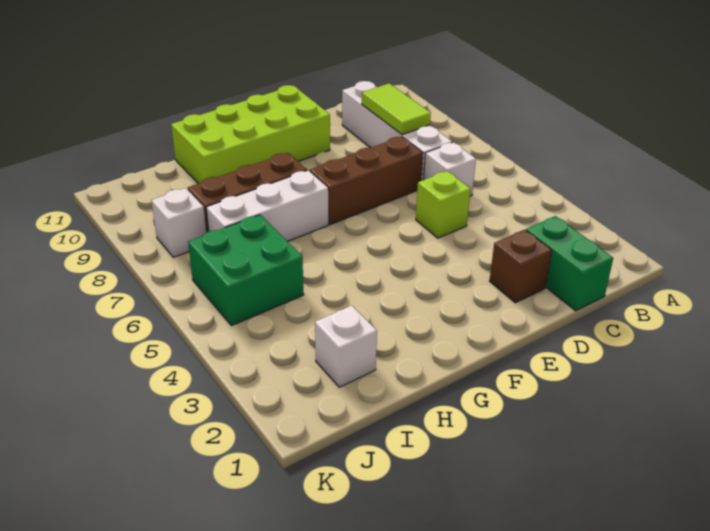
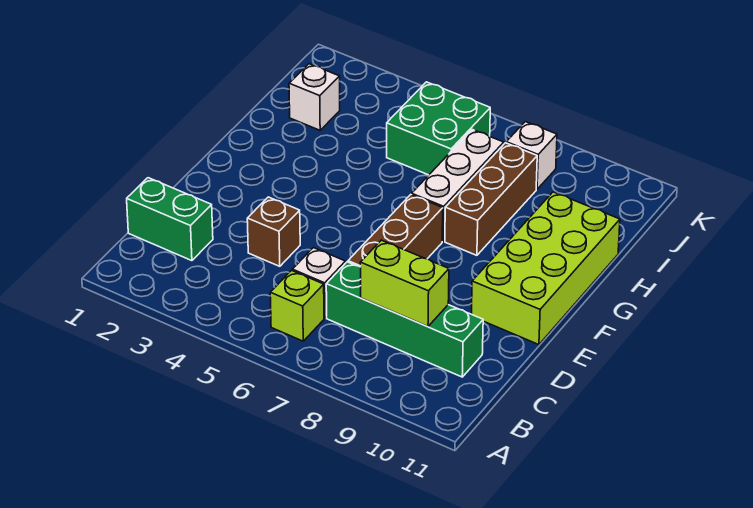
white brick C7:C10 level 1 -> green brick C7:C10 level 1
lime tile C8:C9 level 2 -> lime brick C8:C9 level 2
brown brick D2 level 1 -> brown brick D4 level 1
lime brick D5 level 1 -> lime brick B6 level 1

